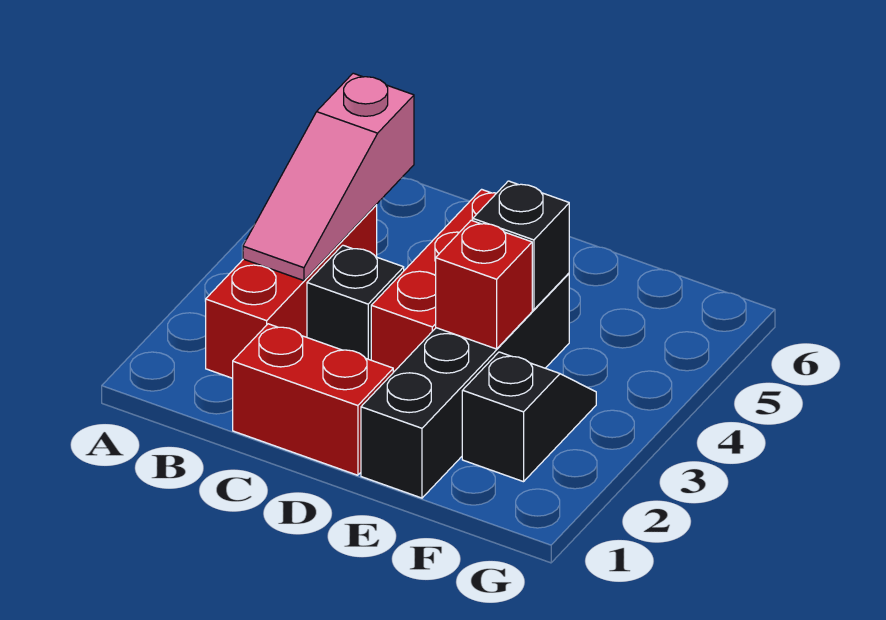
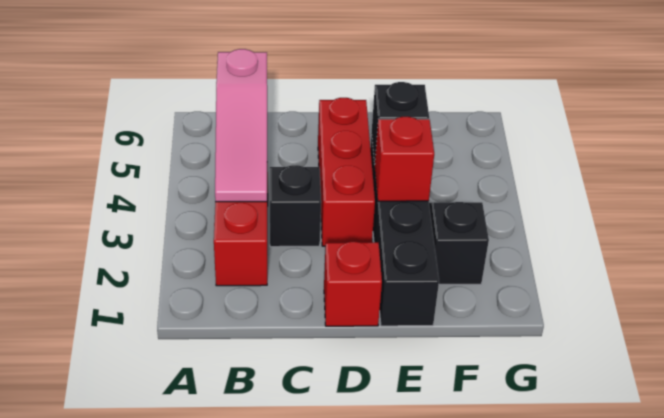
red brick C1:D1 level 1 -> red brick D1 level 1

